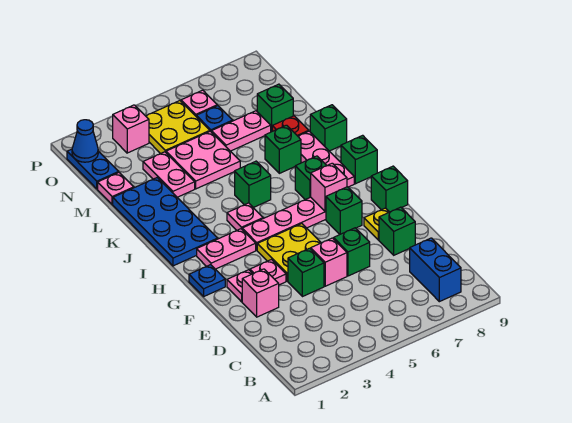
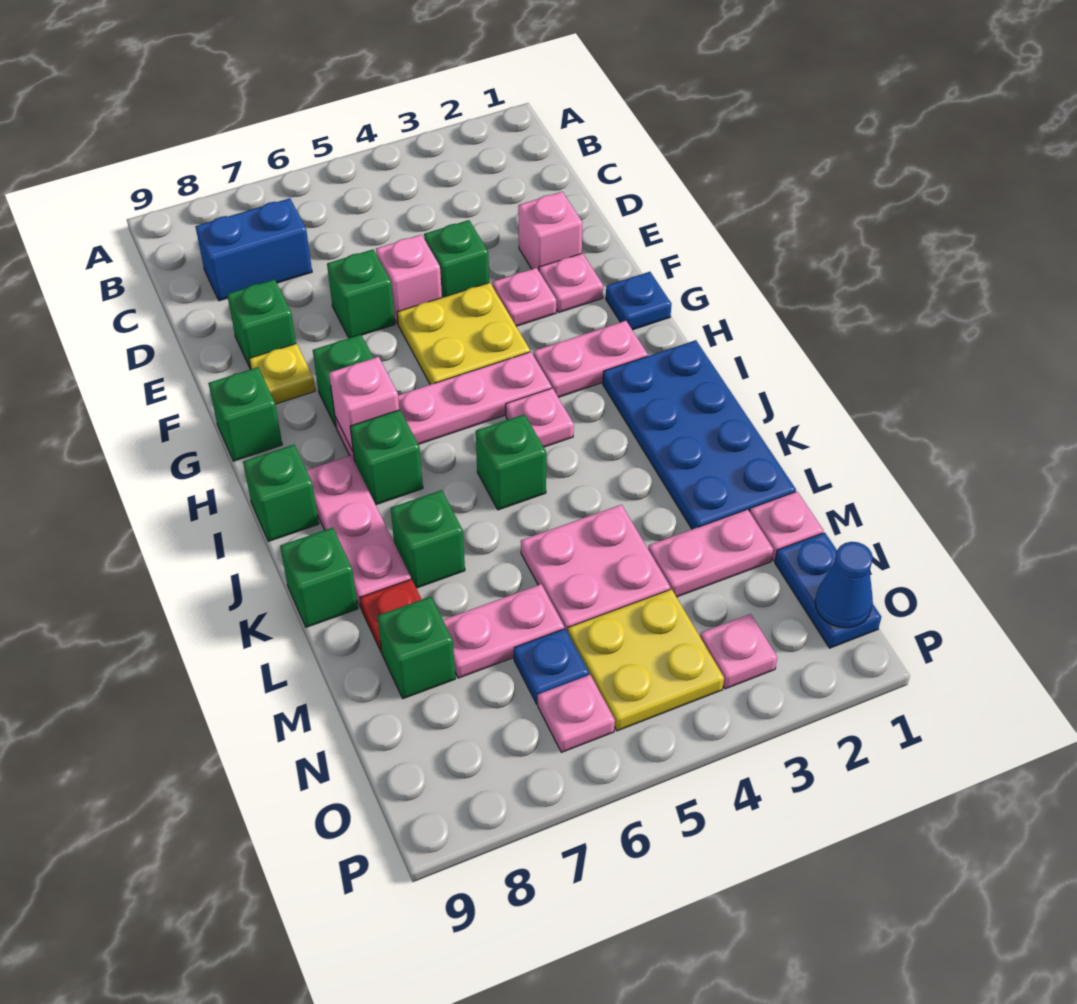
blue brick B8:C8 level 1 -> blue brick C7:C8 level 1
pink plate L3:M3 level 1 -> pink plate M2:M3 level 1
pink brick O3 level 1 -> pink plate O3 level 1

